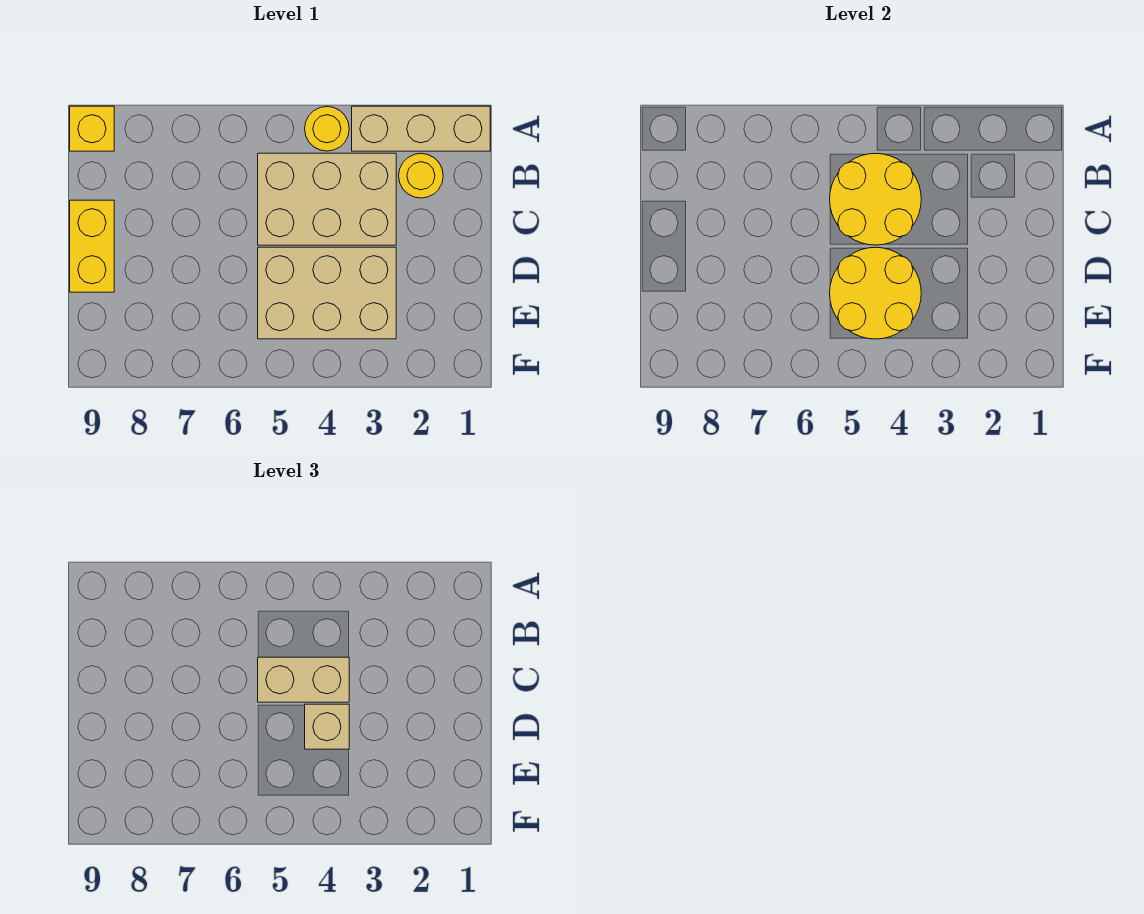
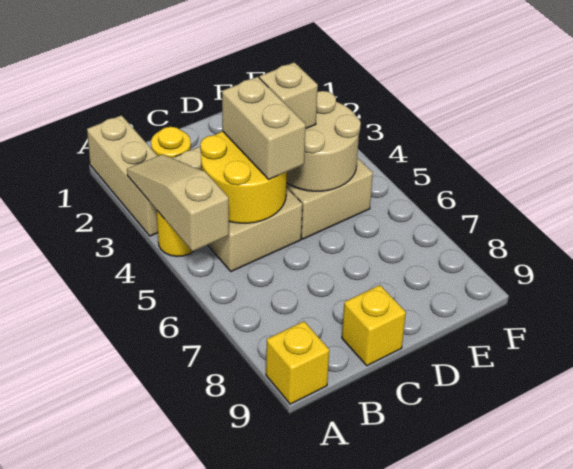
none -> tan slope A3:A5 level 2 top 5
yellow brick C9:D9 level 1 -> yellow brick C9 level 1
yellow round brick D4:E5 level 2 -> tan round brick D4:E5 level 2

